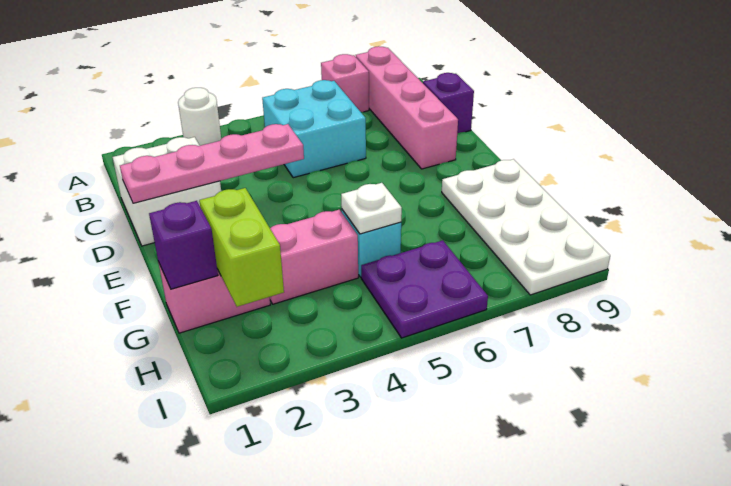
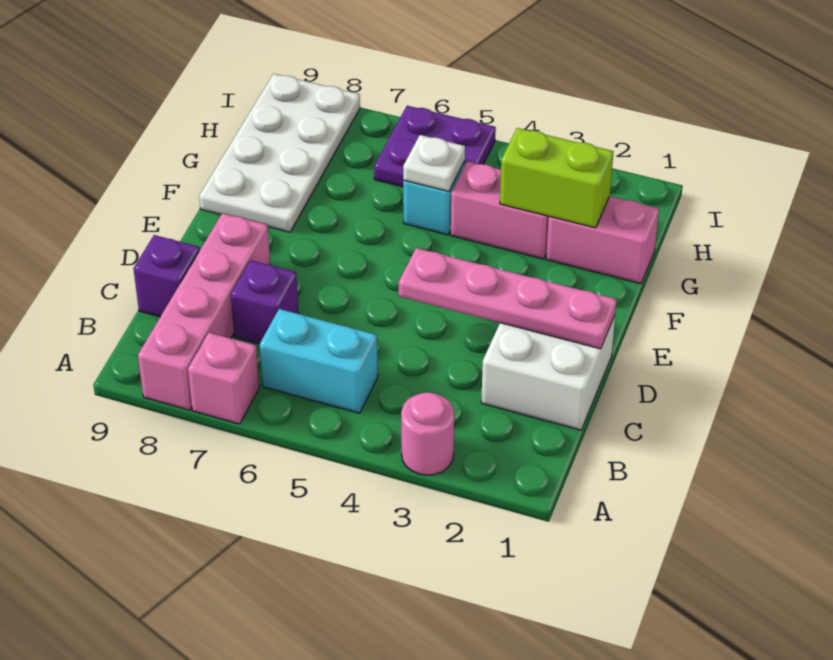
white round brick A3 level 1 -> pink round brick A3 level 1
cyan brick B5:C6 level 1 -> cyan brick B5:B6 level 1
purple brick G1 level 2 -> purple brick C7 level 1
lime brick G2:H2 level 2 -> lime brick G2:G3 level 2

